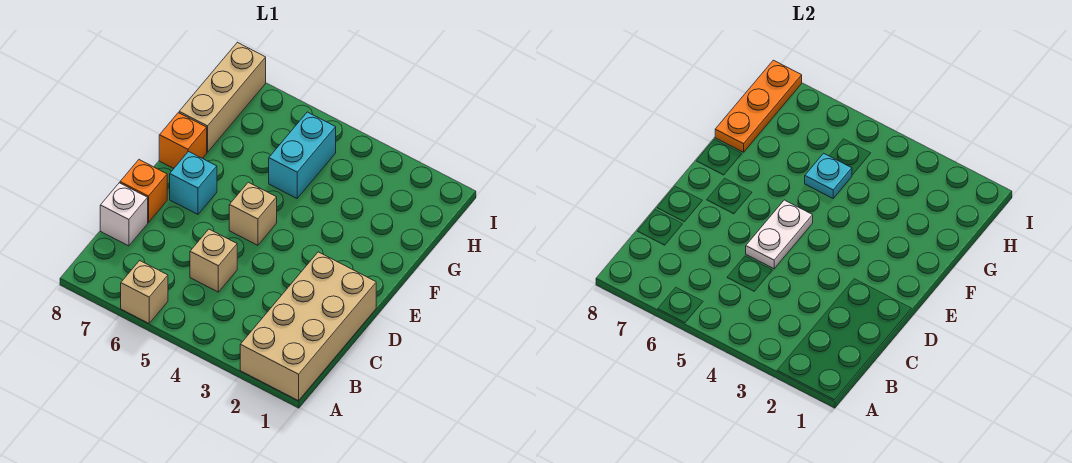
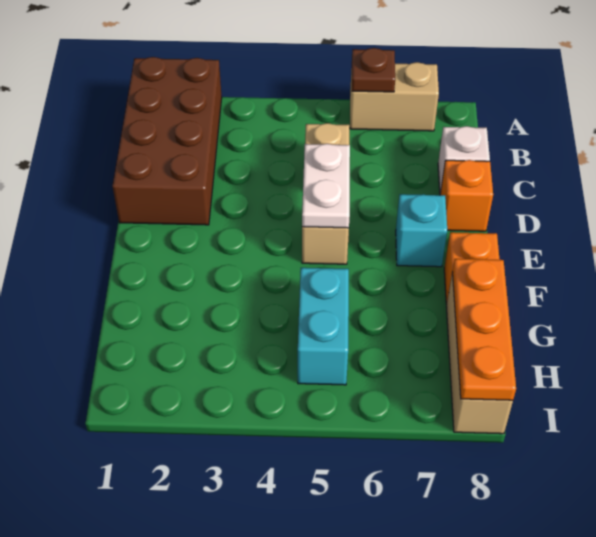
tan brick A1:D2 level 1 -> brown brick A1:D2 level 1
tan brick A6 level 1 -> tan brick A6:A7 level 1
none -> brown plate A6 level 2
cyan plate G5 level 2 -> none

